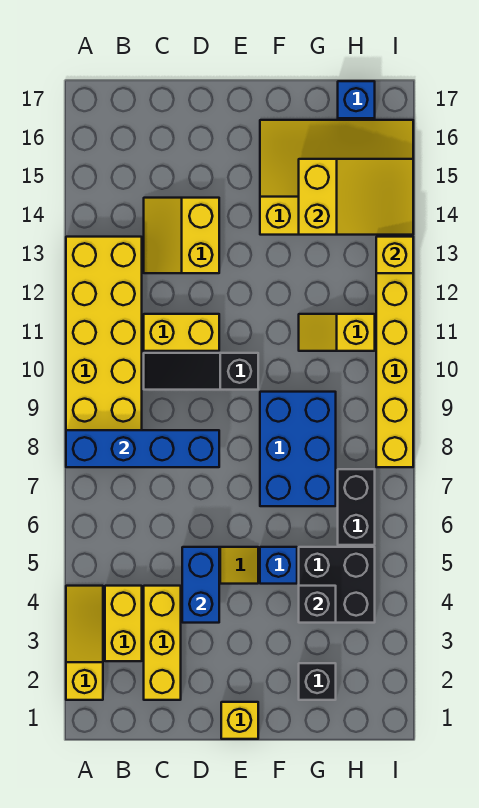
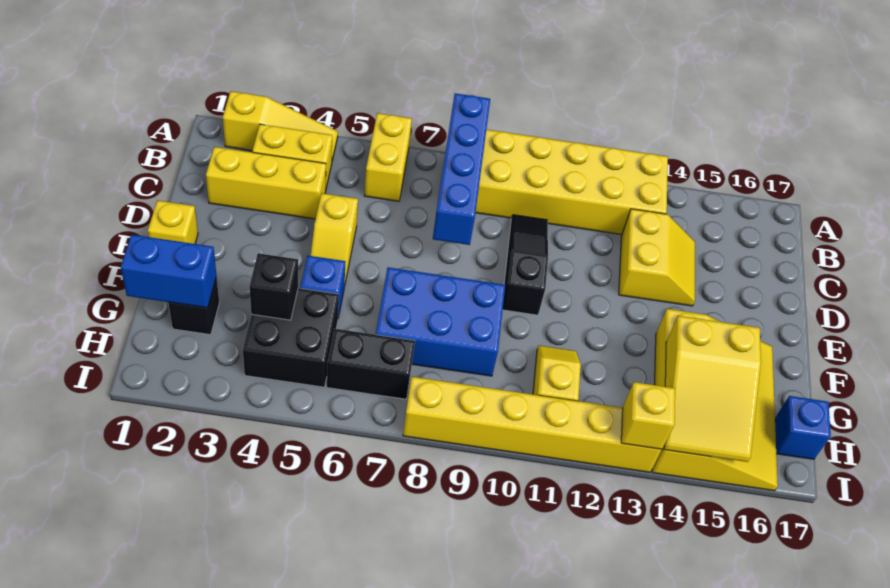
yellow brick C11:D11 level 1 -> yellow brick A6:B6 level 1
yellow slope C13:D14 level 1 top D -> yellow slope C13:D14 level 1 top 13
blue brick D4:D5 level 2 -> blue brick G1:G2 level 2

